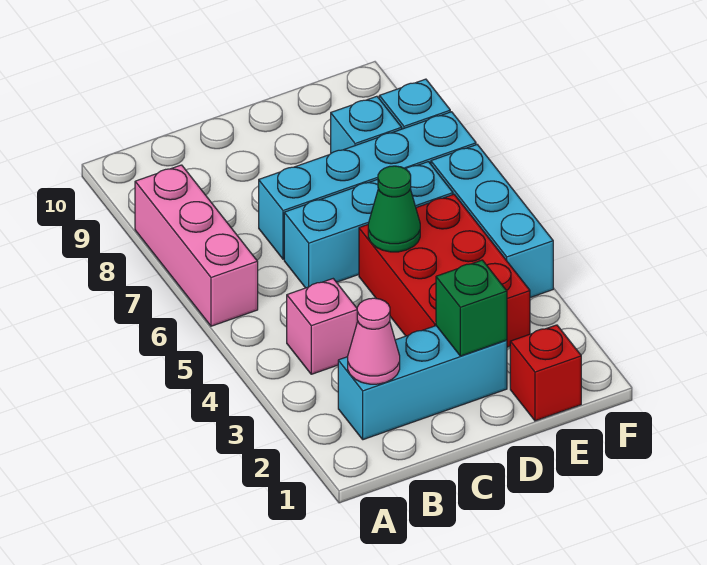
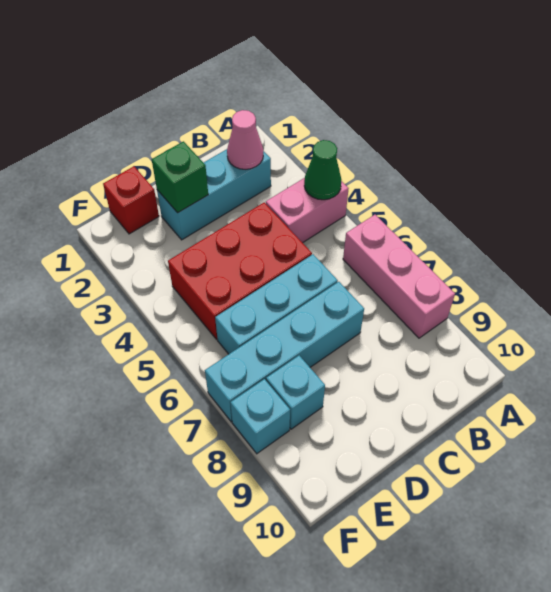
pink brick B4 level 1 -> pink brick A4:B4 level 1
red brick D3:E5 level 1 -> red brick C4:E5 level 1
green cone D5 level 2 -> green cone A4 level 2
cyan brick F4:F6 level 1 -> none

